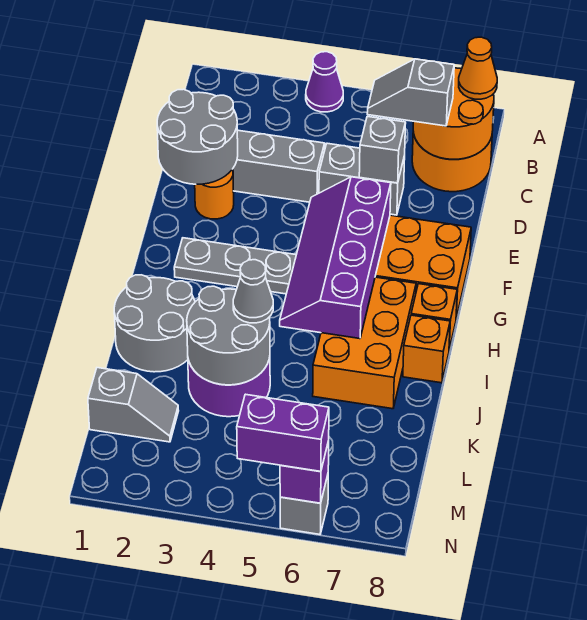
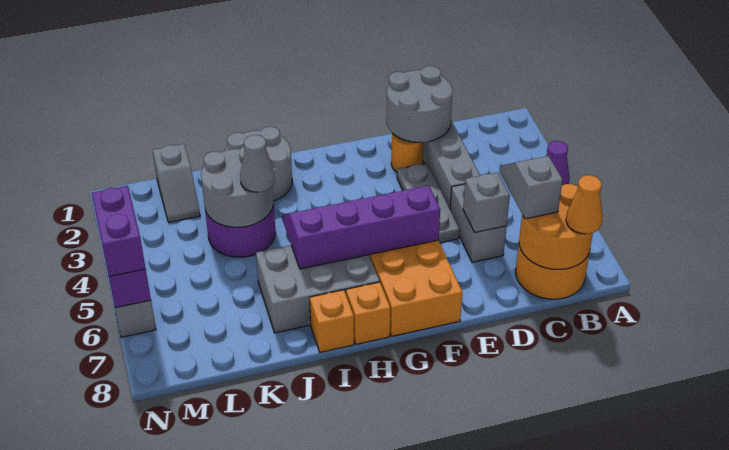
grey plate G2:G4 level 1 -> grey plate E3:E5 level 1
orange brick H6:J7 level 1 -> grey brick H6:J7 level 1

